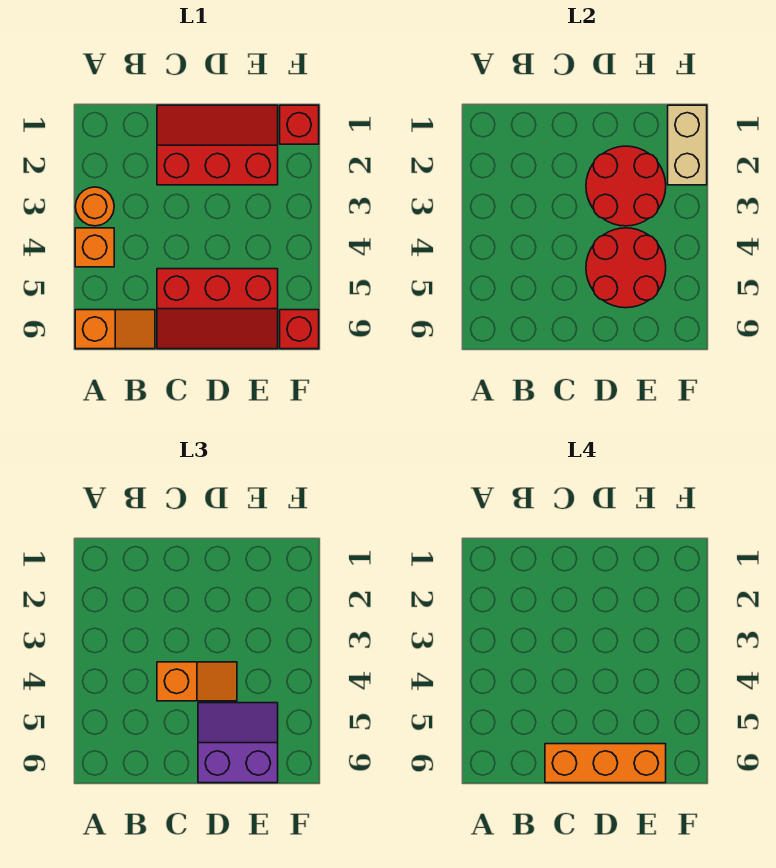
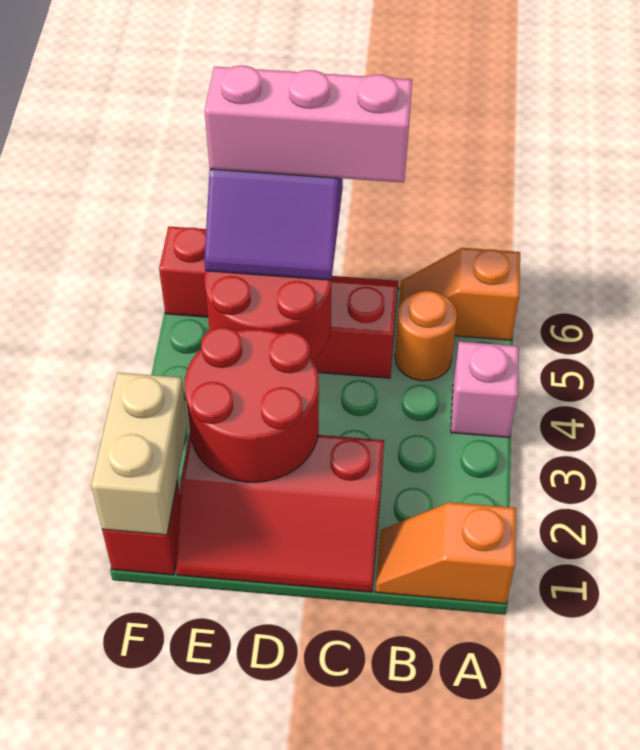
orange round brick A3 level 1 -> orange round brick B5 level 1
orange brick A4 level 1 -> pink brick A4 level 1
orange slope C4:D4 level 3 top C -> orange slope A1:B1 level 1 top A
orange brick C6:E6 level 4 -> pink brick C6:E6 level 4

